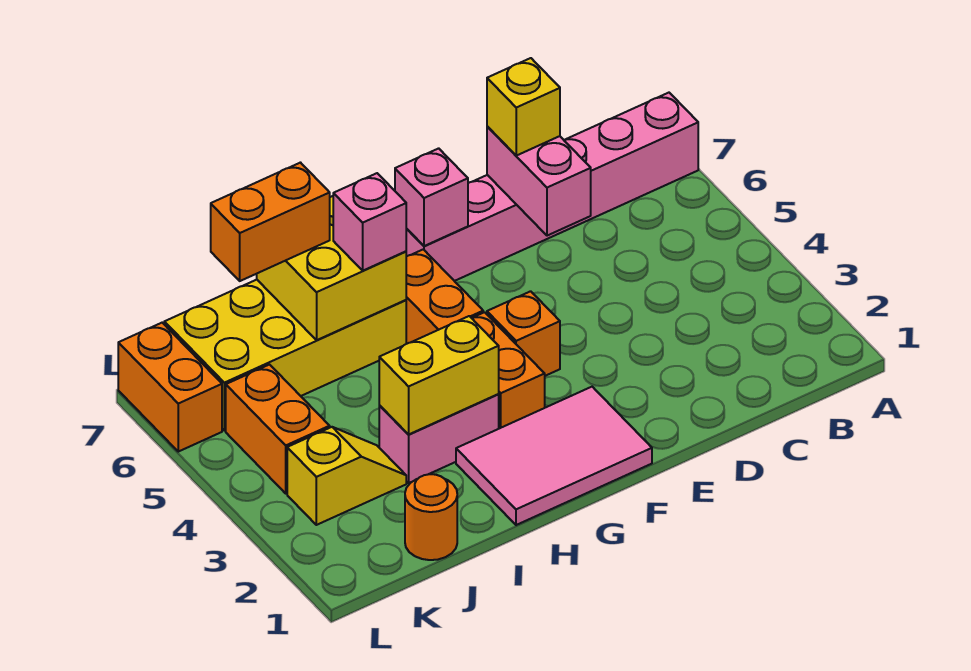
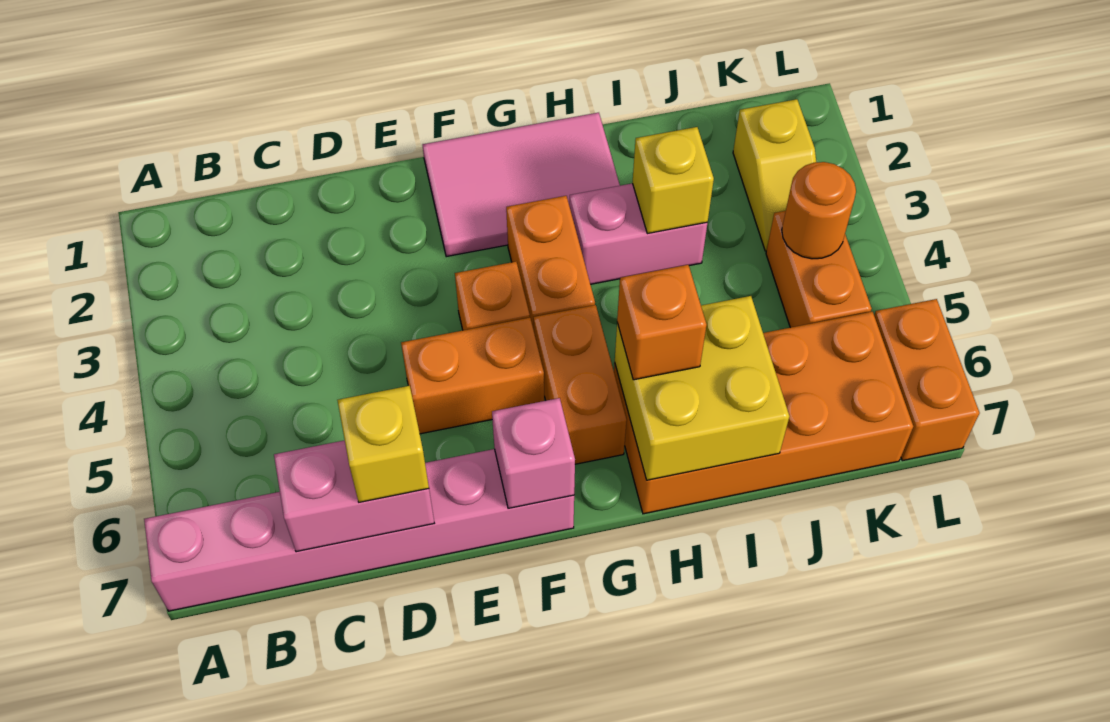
pink brick D6:D7 level 2 -> pink brick C7:D7 level 2
yellow brick H3:I3 level 2 -> yellow brick I3 level 2
yellow brick H6:K7 level 1 -> orange brick H6:K7 level 1
pink brick H6 level 3 -> orange brick H6 level 3
orange brick I7:J7 level 3 -> orange brick E5:F5 level 1
orange round brick J1 level 1 -> orange round brick K4 level 2
yellow slope J3:K3 level 1 top K -> yellow slope K2:K3 level 1 top 2

